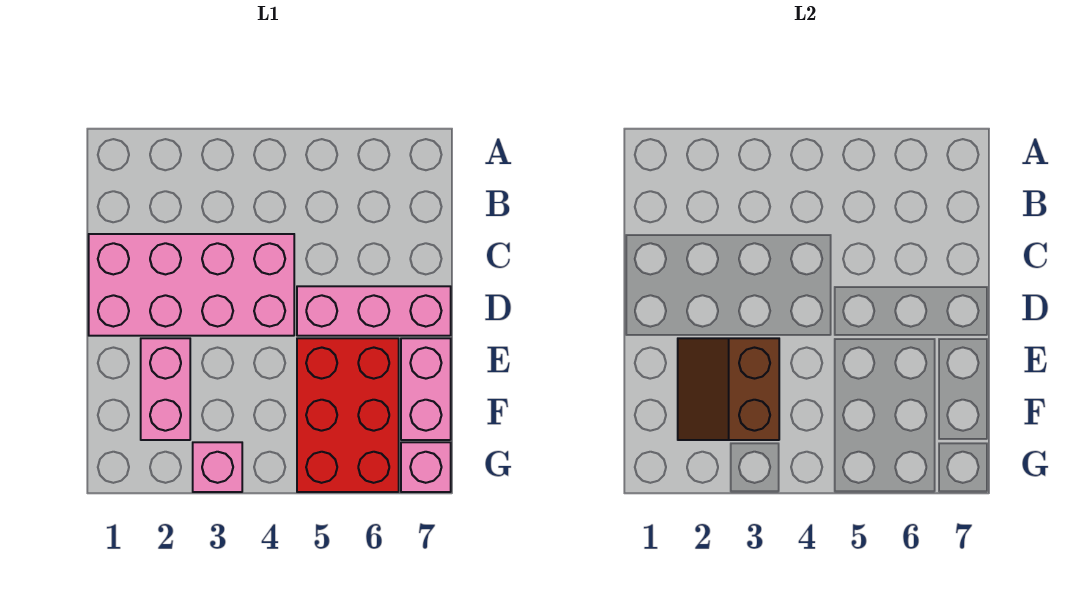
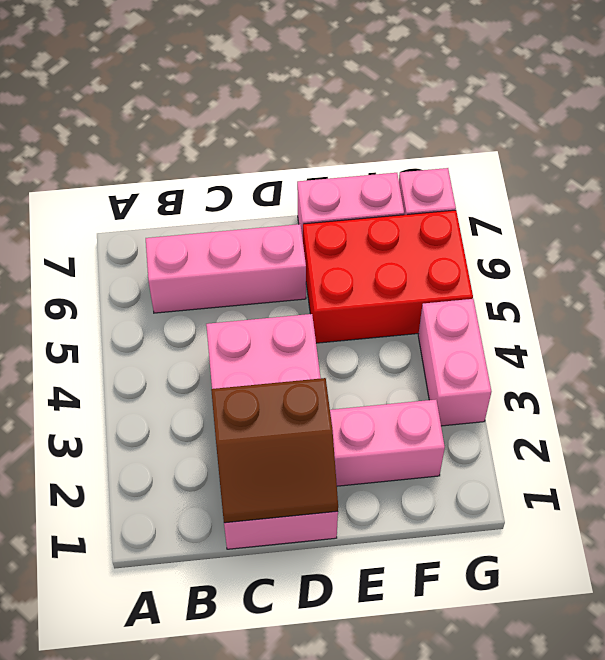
pink brick D5:D7 level 1 -> pink brick B6:D6 level 1
brown slope E2:F3 level 2 top 3 -> brown slope C1:D2 level 2 top 2
pink brick G3 level 1 -> pink brick G3:G4 level 1

